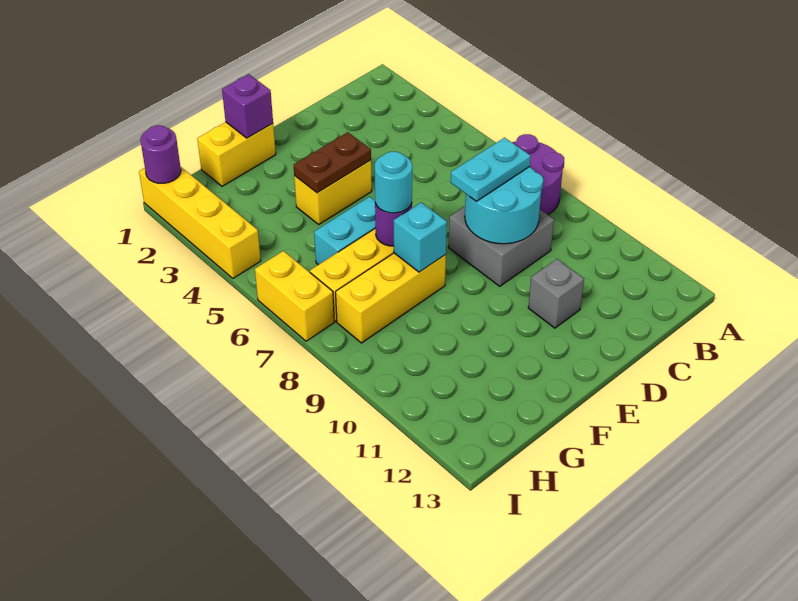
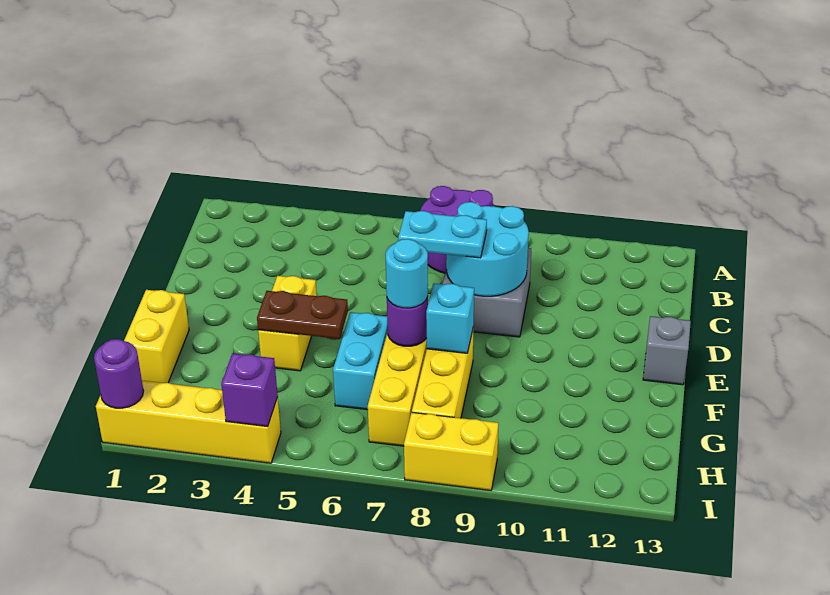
cyan plate C8:D8 level 3 -> cyan plate D7:D8 level 3
grey brick D11 level 1 -> grey brick E13 level 1
brown plate E4:F4 level 2 -> brown plate F4:F5 level 2
purple brick F1 level 2 -> purple brick I4 level 2
yellow brick I6:I7 level 1 -> yellow brick I8:I9 level 1

